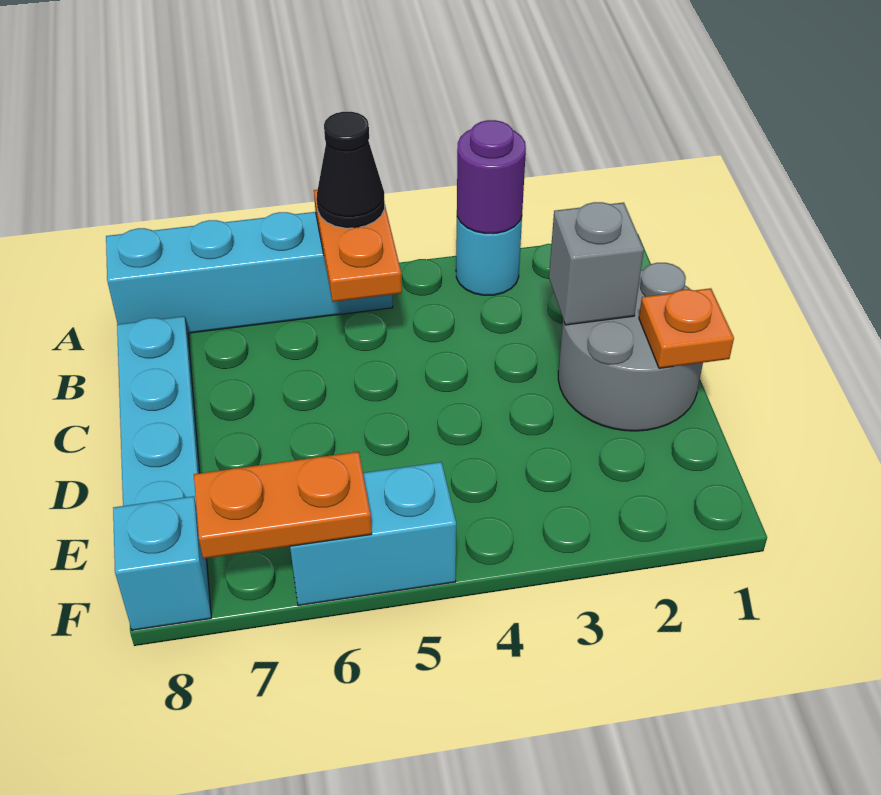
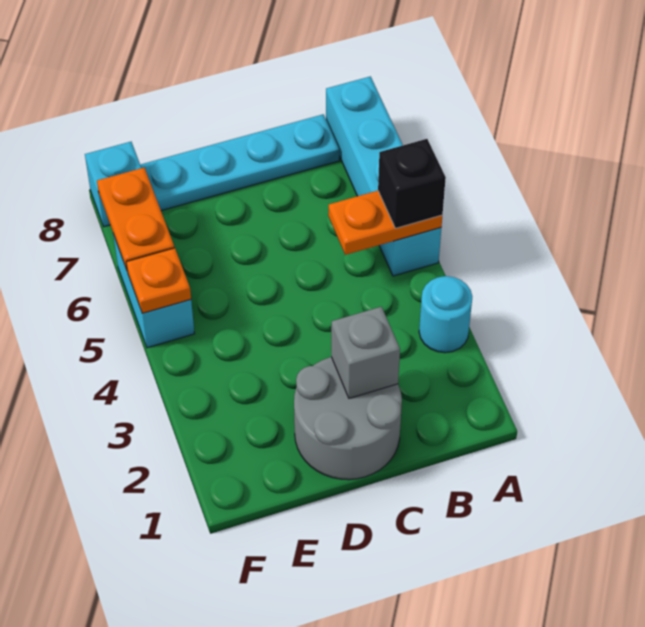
purple round brick A3 level 2 -> none
black cone A5 level 3 -> black brick A5 level 3
orange plate D1 level 2 -> orange plate F5 level 2

